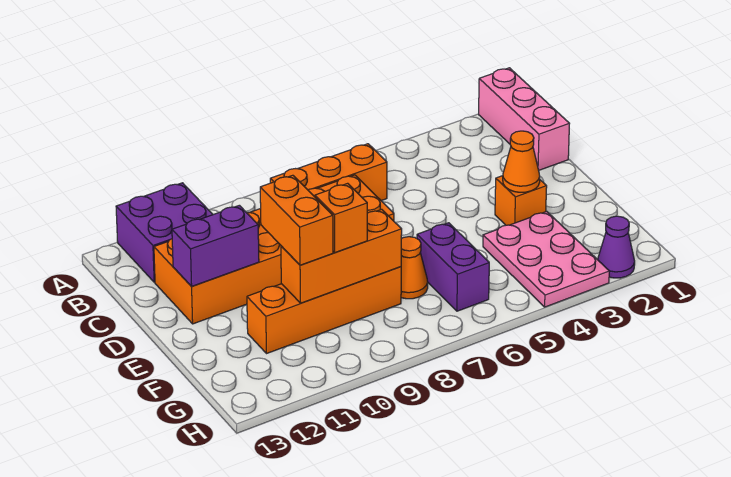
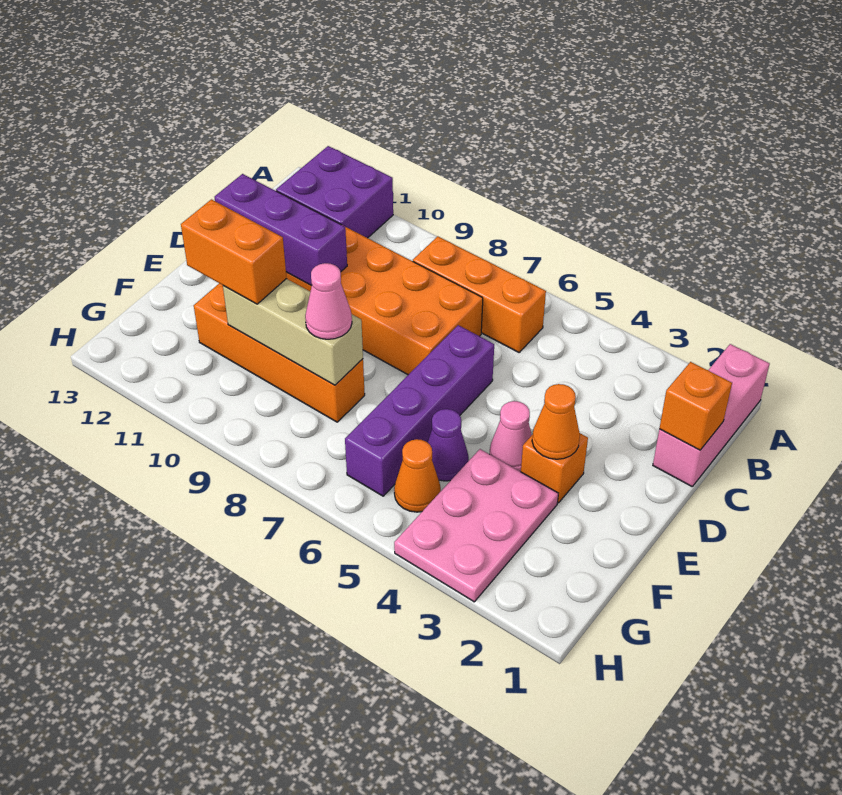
purple brick D11:D12 level 2 -> purple brick D10:D12 level 2
none -> pink cone E4 level 1
orange brick E10:F10 level 3 -> orange brick F10:F11 level 3
purple brick F6:G6 level 1 -> purple brick D6:G6 level 1
orange cone F7 level 1 -> orange cone G5 level 1
orange brick F8:F10 level 2 -> tan brick F8:F10 level 2
none -> pink cone F8 level 3
orange brick F9 level 3 -> orange brick C1 level 2
purple cone H2 level 1 -> purple cone F5 level 1

